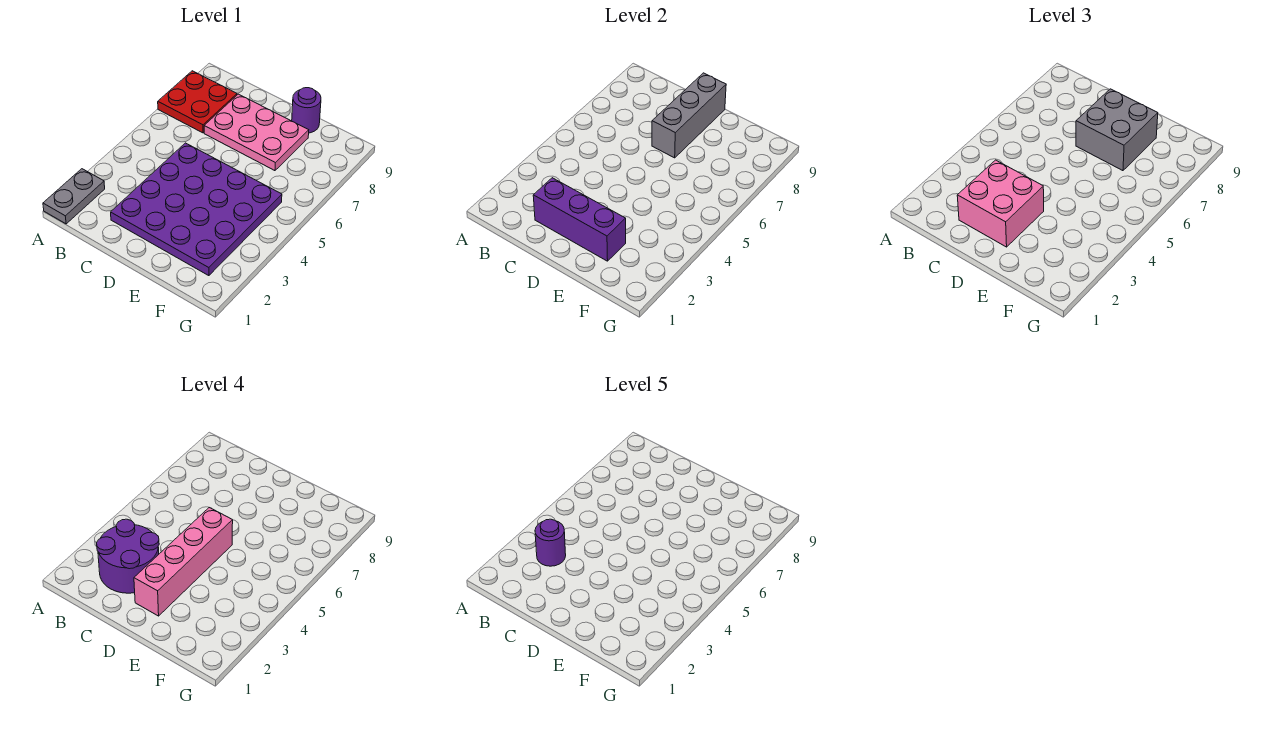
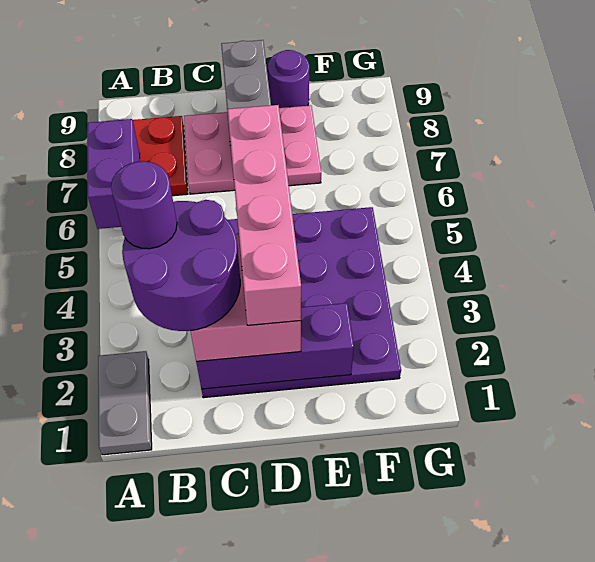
none -> purple brick A6:A7 level 2
grey brick D7:E8 level 3 -> none

